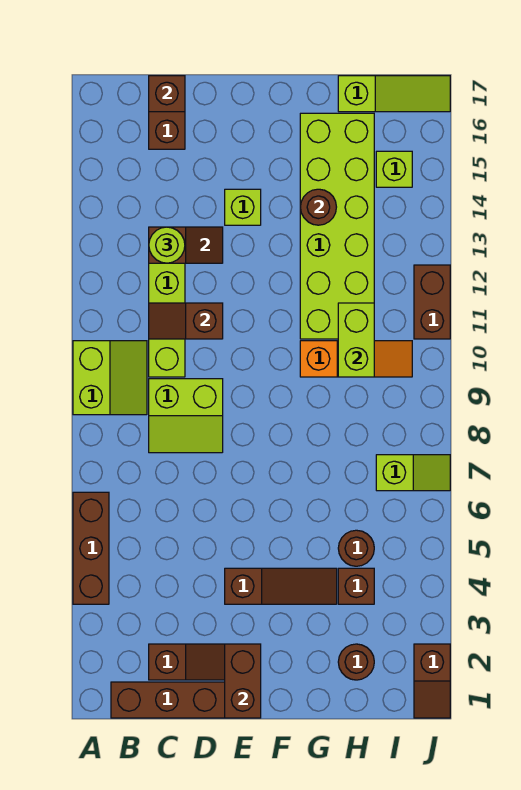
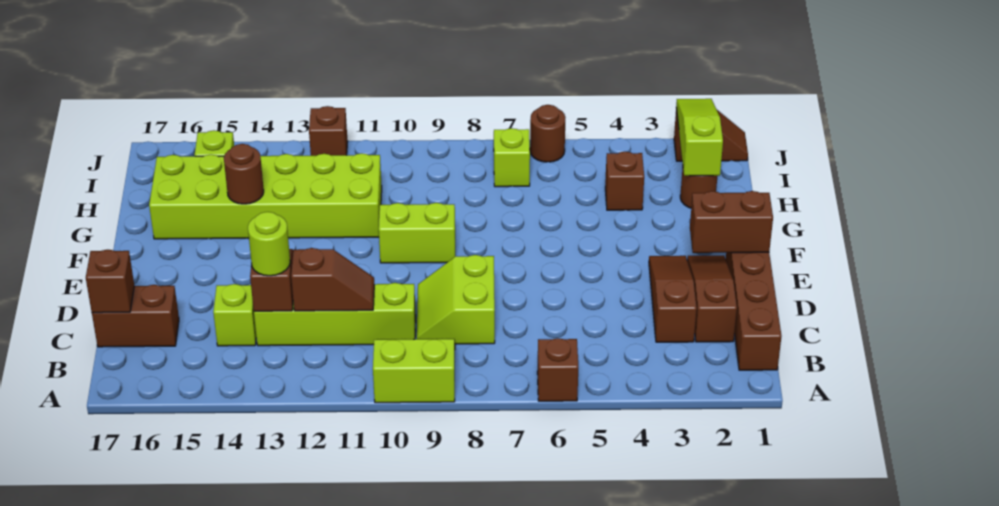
brown brick A4:A6 level 1 -> brown brick A6 level 1
lime slope C8:D9 level 1 top 9 -> lime slope C8:D9 level 1 top 8
brown slope C11:D11 level 2 top D -> brown slope C11:C12 level 2 top 12
brown slope E4:G4 level 1 top E -> brown slope C3:E3 level 1 top C
lime brick E14 level 1 -> lime brick C14 level 1
orange slope G10:I10 level 1 top G -> none
brown round brick H5 level 1 -> brown round brick J6 level 1
lime brick H10:H11 level 2 -> lime brick F9:F10 level 1
lime slope H17:J17 level 1 top H -> lime slope H2:J2 level 2 top H
brown brick J11:J12 level 1 -> brown brick J12 level 1

